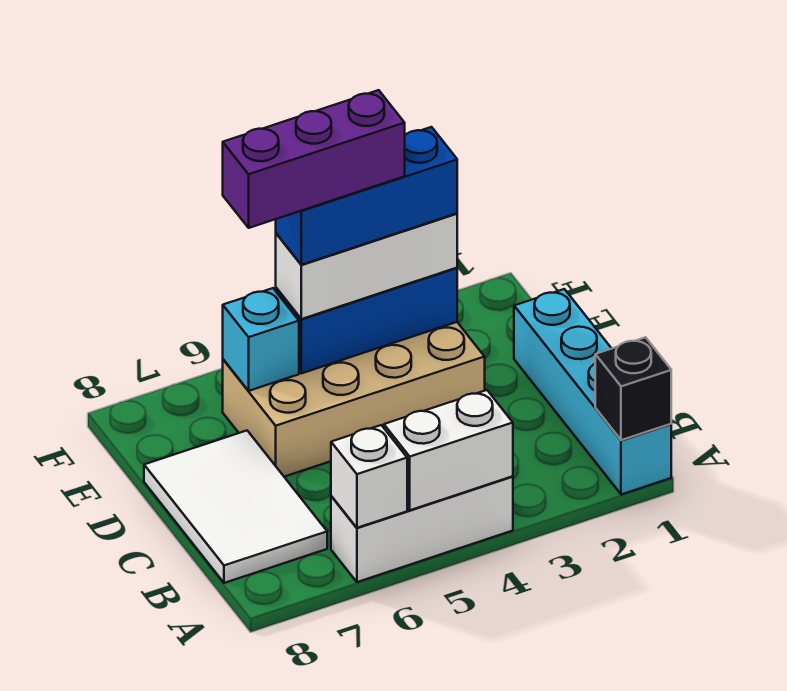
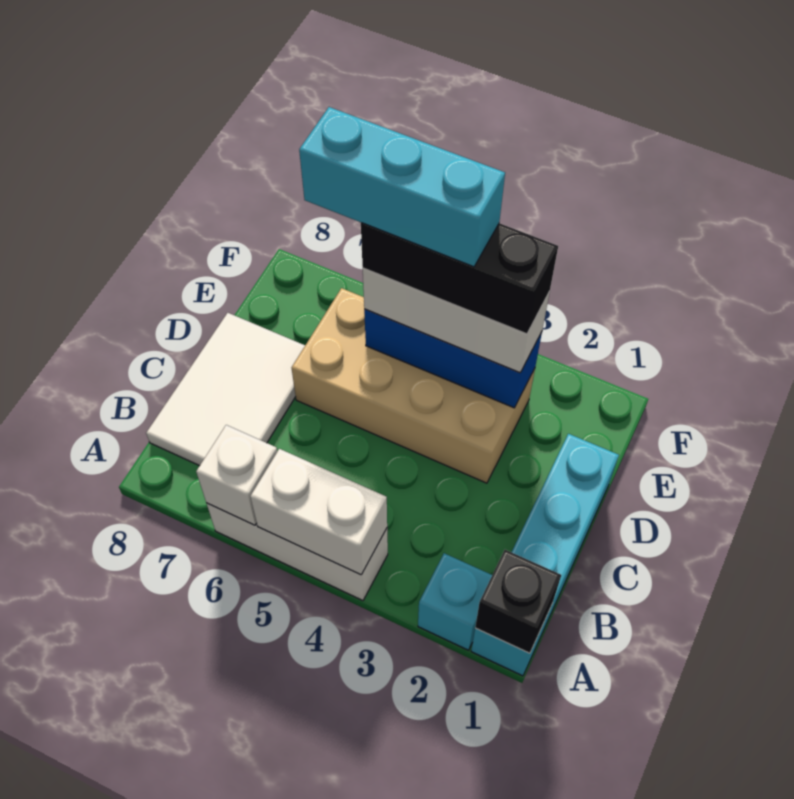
blue brick E3:E5 level 4 -> black brick E3:E5 level 4
purple brick E4:E6 level 5 -> cyan brick E4:E6 level 5
cyan brick E6 level 2 -> cyan brick A2 level 1

